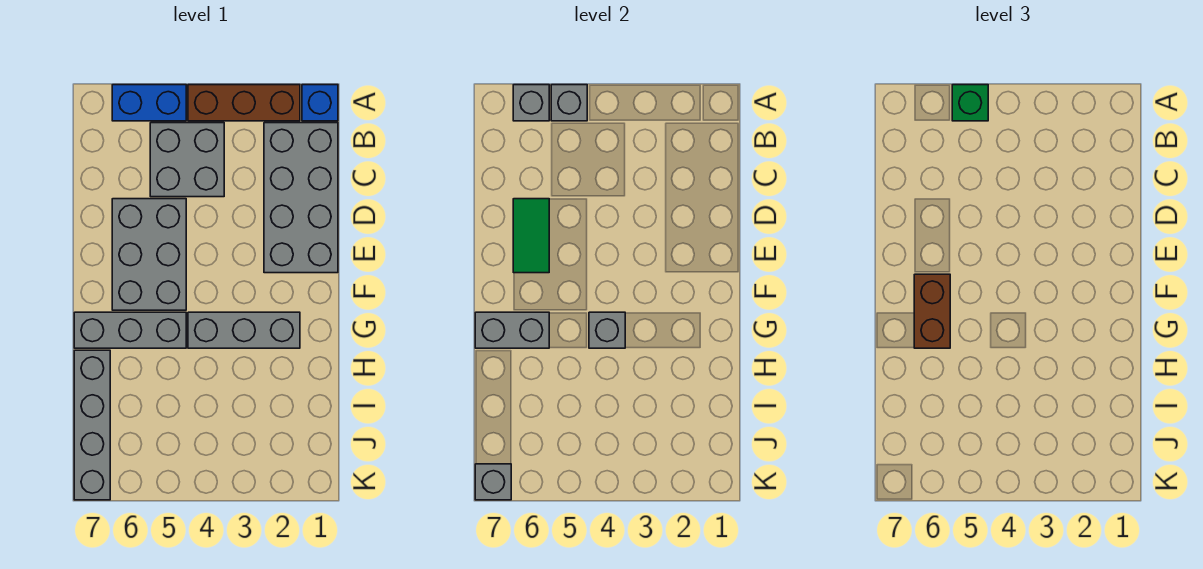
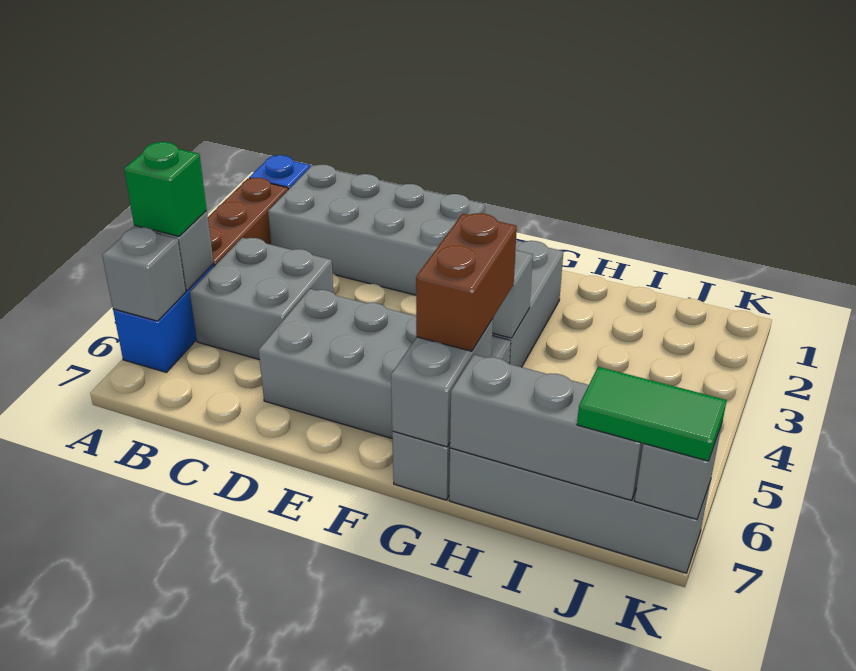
green tile D6:E6 level 2 -> green tile J7:K7 level 3
brown brick F6:G6 level 3 -> brown brick G5:G6 level 3
none -> grey brick H7:J7 level 2

